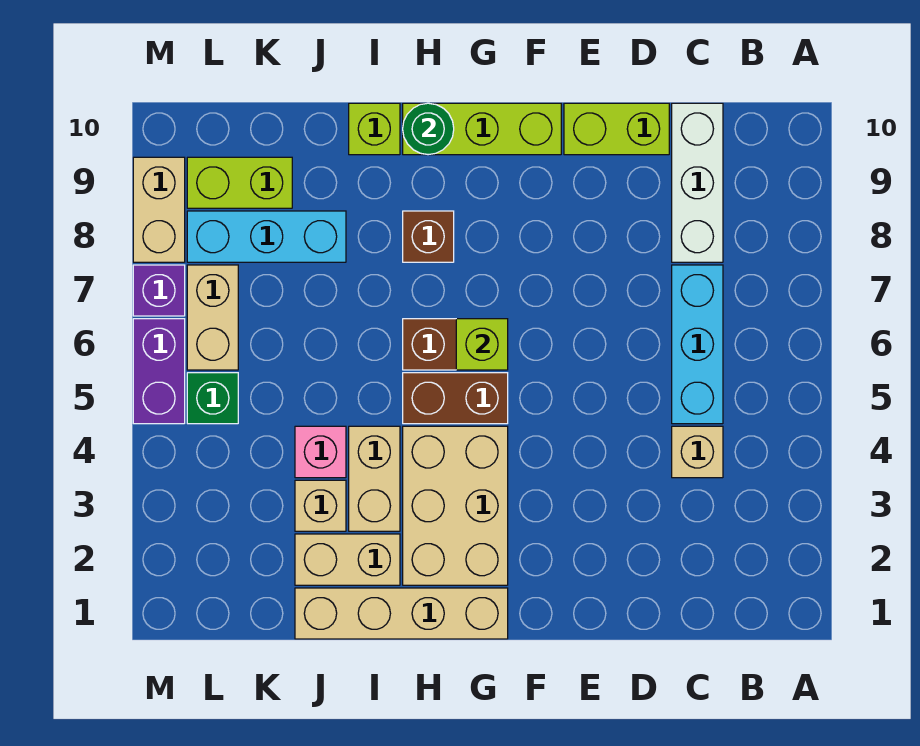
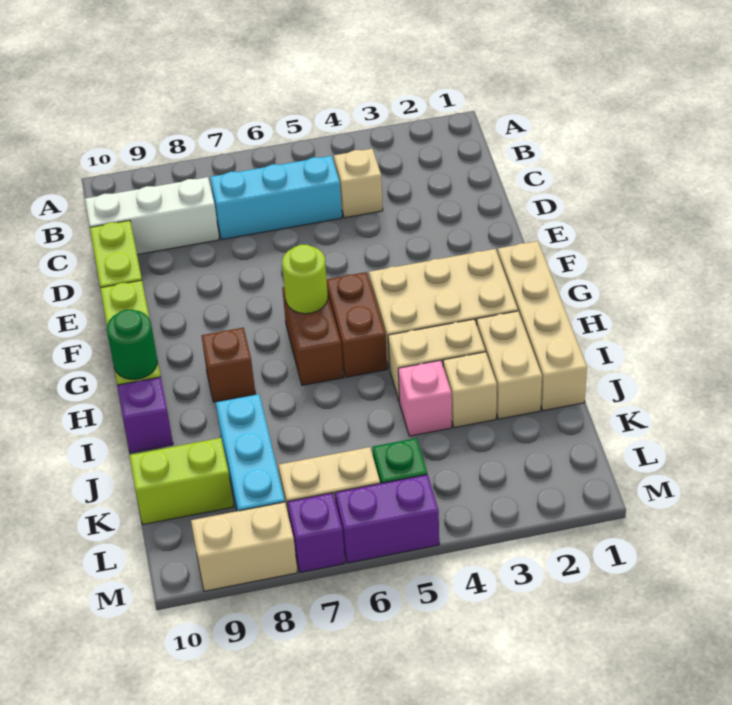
lime brick G6 level 2 -> lime round brick G6 level 2
lime brick I10 level 1 -> purple brick I10 level 1
lime brick K9:L9 level 1 -> lime brick K9:K10 level 1

